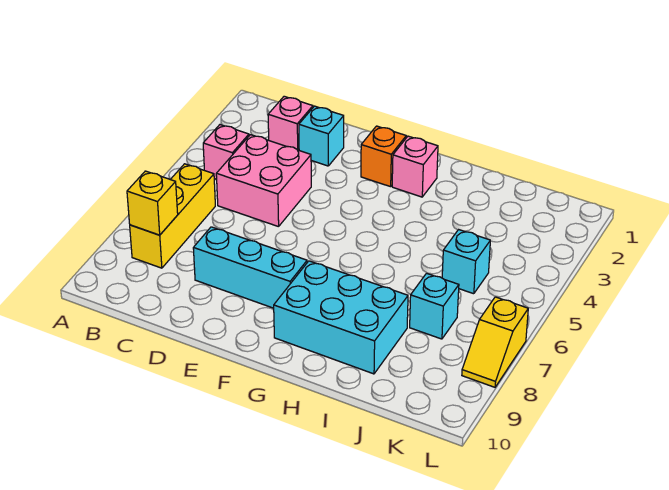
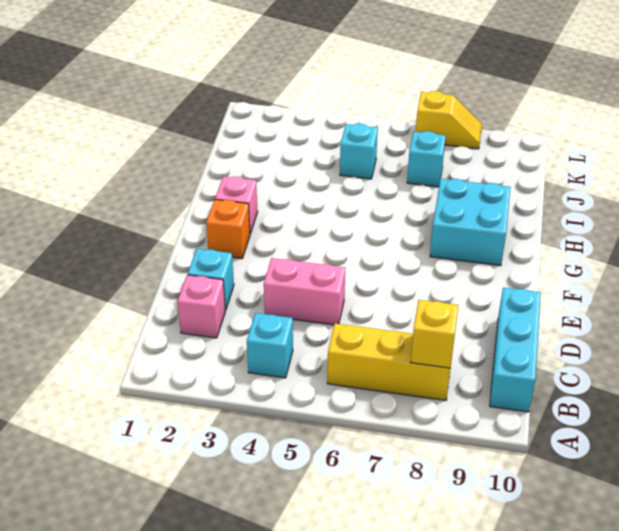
pink brick B4 level 1 -> cyan brick B4 level 1
pink brick C4:D5 level 1 -> pink brick D4:D5 level 1
cyan brick D8:F8 level 1 -> cyan brick B10:D10 level 1
cyan brick G8:I9 level 1 -> cyan brick G8:H9 level 1

